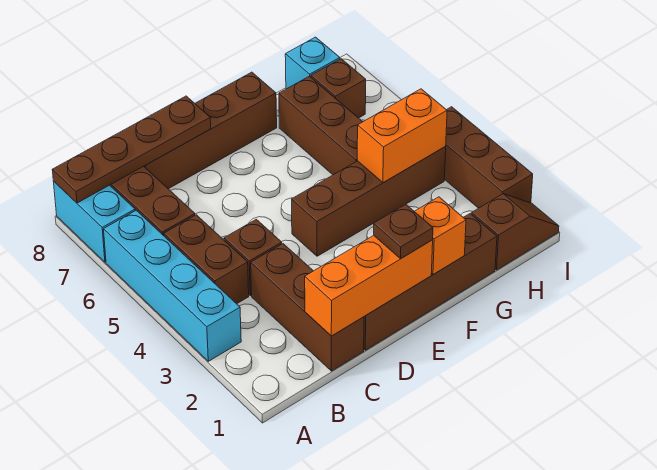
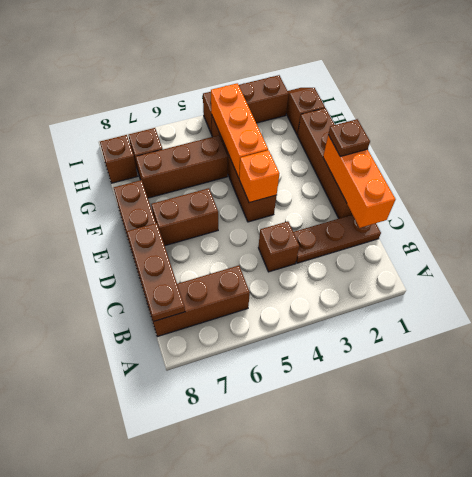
cyan brick A3:A6 level 1 -> none
cyan brick A7:A8 level 1 -> none
brown plate A8:D8 level 2 -> brown plate B8:D8 level 2
brown brick B4:B5 level 1 -> brown brick E6:E7 level 1
brown brick C1:C3 level 1 -> brown plate C1:C3 level 1
orange brick F1 level 2 -> orange brick E4 level 2
orange brick G4:H4 level 2 -> orange brick F4:H4 level 2
cyan brick H8 level 1 -> brown brick H8 level 1

